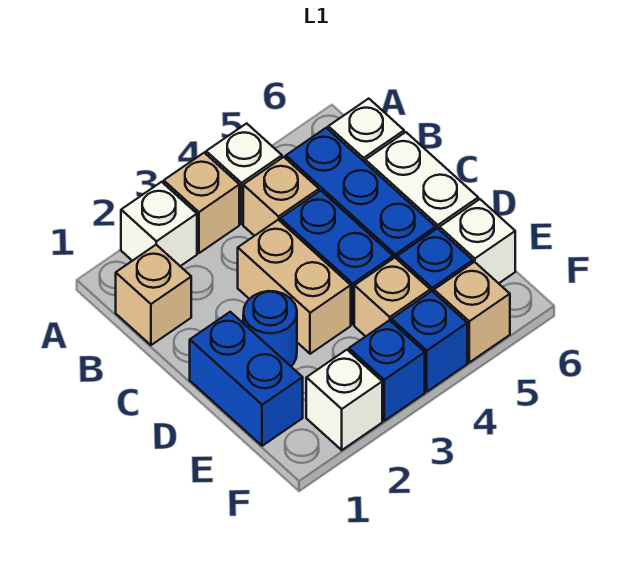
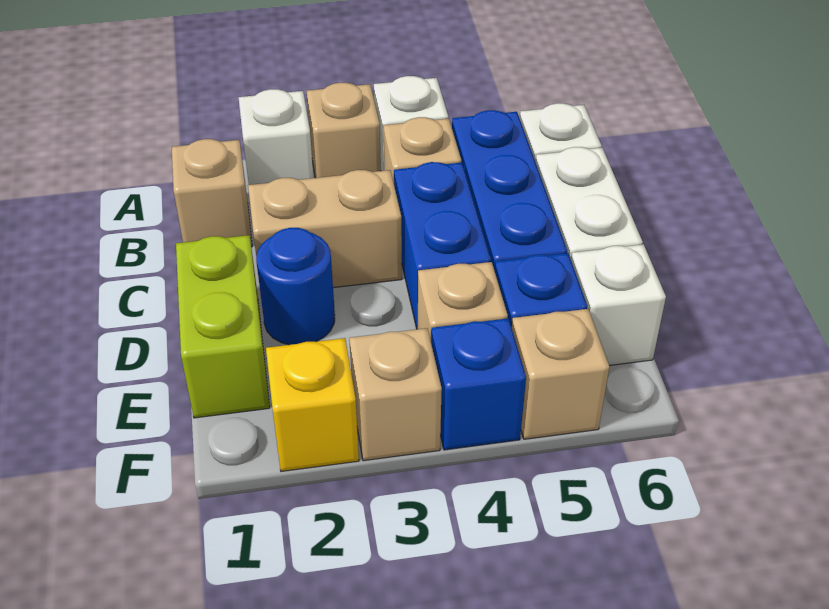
tan brick C3:D3 level 1 -> tan brick C2:C3 level 1
blue brick D1:E1 level 1 -> lime brick D1:E1 level 1
white brick F2 level 1 -> yellow brick F2 level 1
blue brick F3 level 1 -> tan brick F3 level 1

